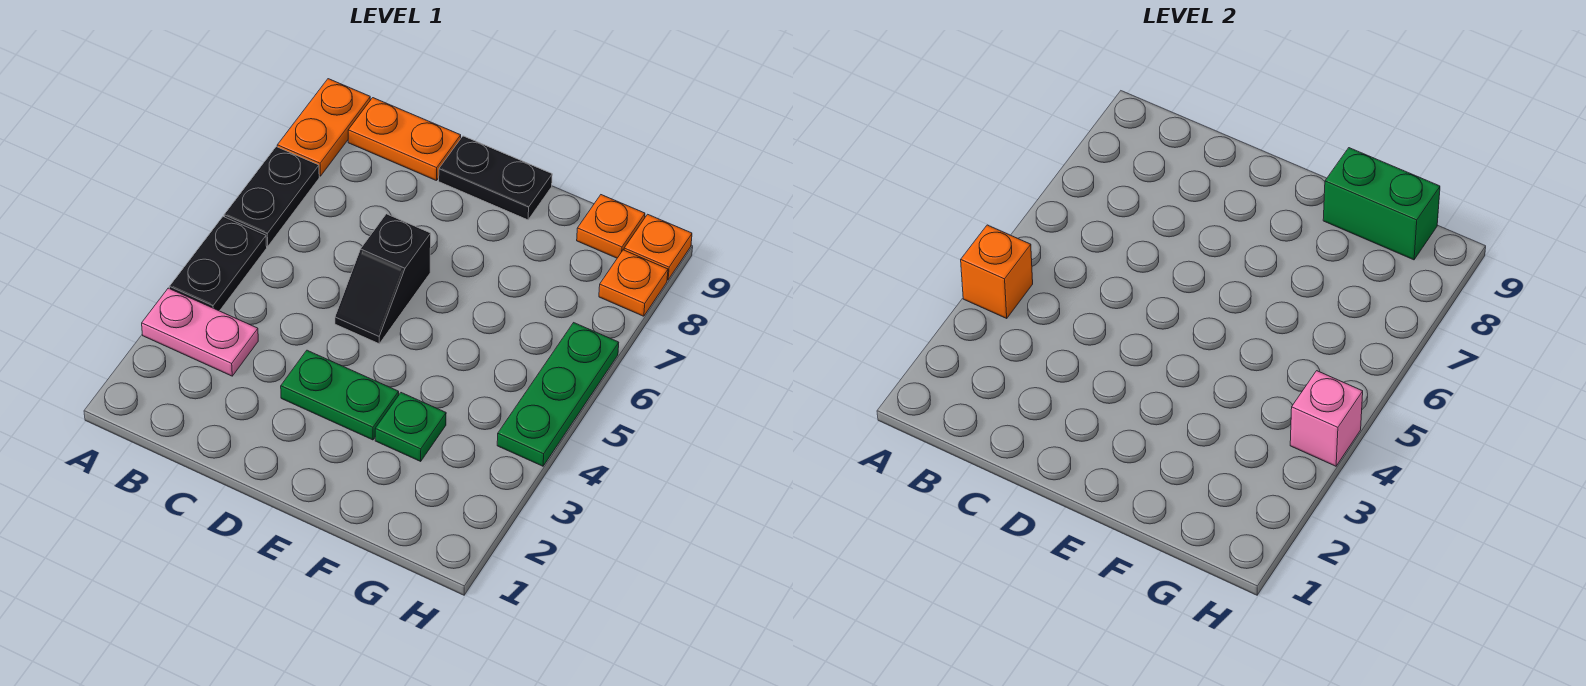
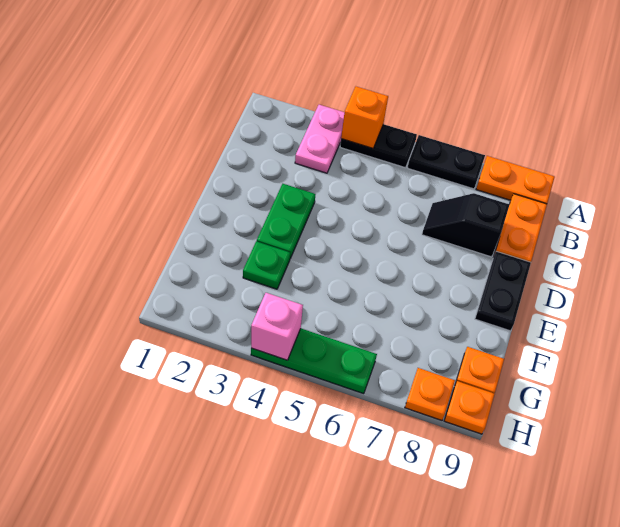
black slope D5:D6 level 1 top 6 -> black slope C7:C8 level 1 top 8
green brick F9:G9 level 2 -> none

